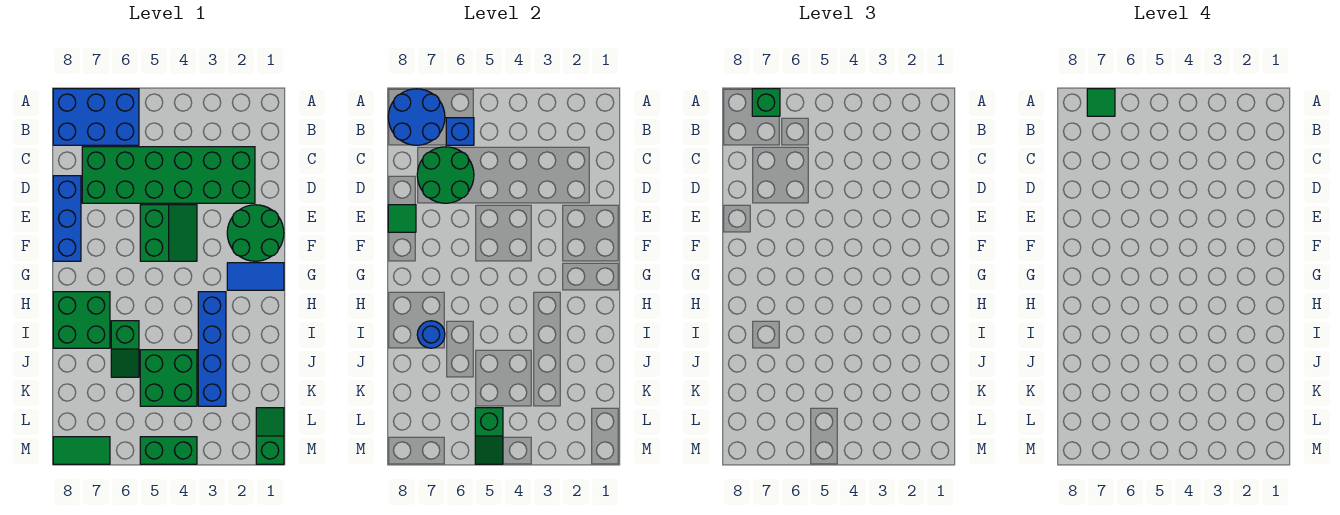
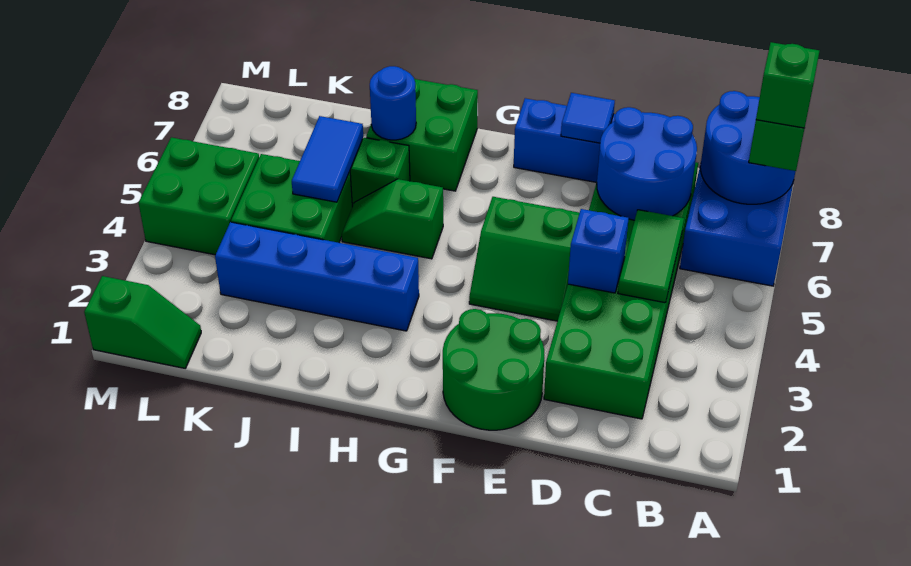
green tile A7 level 4 -> green brick A7 level 4
blue brick B6 level 2 -> blue brick D4 level 2
green round brick C6:D7 level 2 -> blue round brick C6:D7 level 2
green tile E8 level 2 -> blue tile E8 level 2
blue tile G1:G2 level 1 -> blue tile J5:J6 level 2
green slope L5:M5 level 2 top L -> green slope H5:I5 level 1 top H
green brick M4:M5 level 1 -> green brick L4:M5 level 1
green tile M7:M8 level 1 -> green tile C4:C5 level 2

